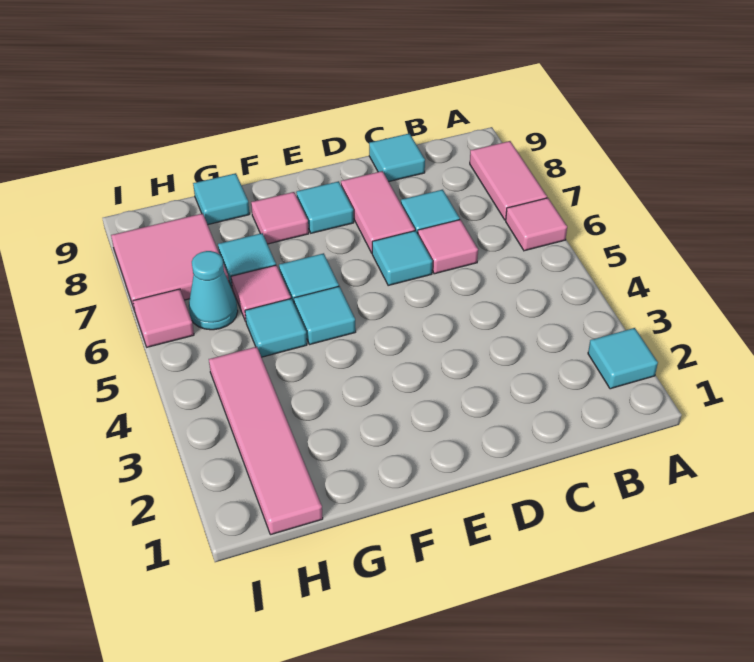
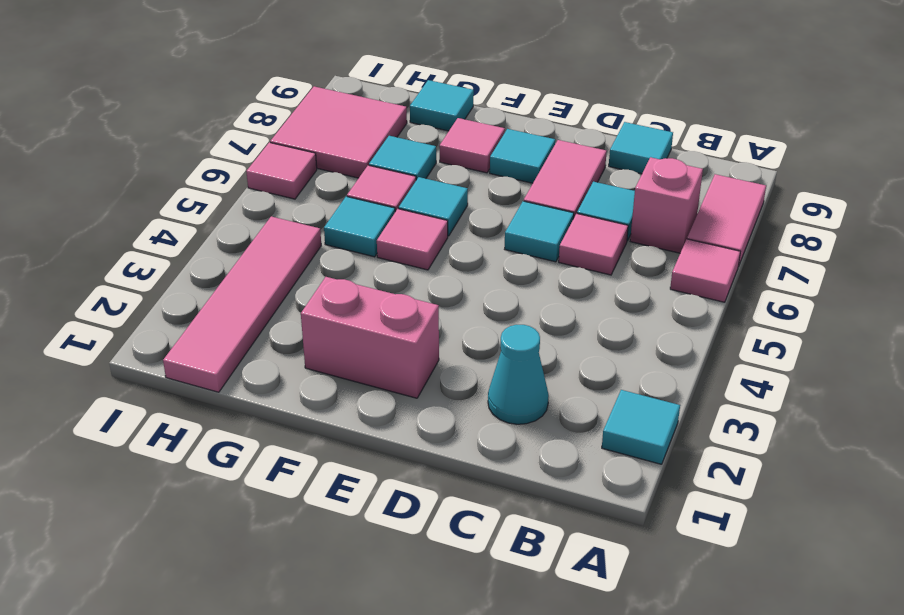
none -> pink brick B7 level 1
none -> pink brick E2:F2 level 1
cyan tile F5 level 1 -> pink tile F5 level 1
cyan cone H6 level 1 -> cyan cone C2 level 1

